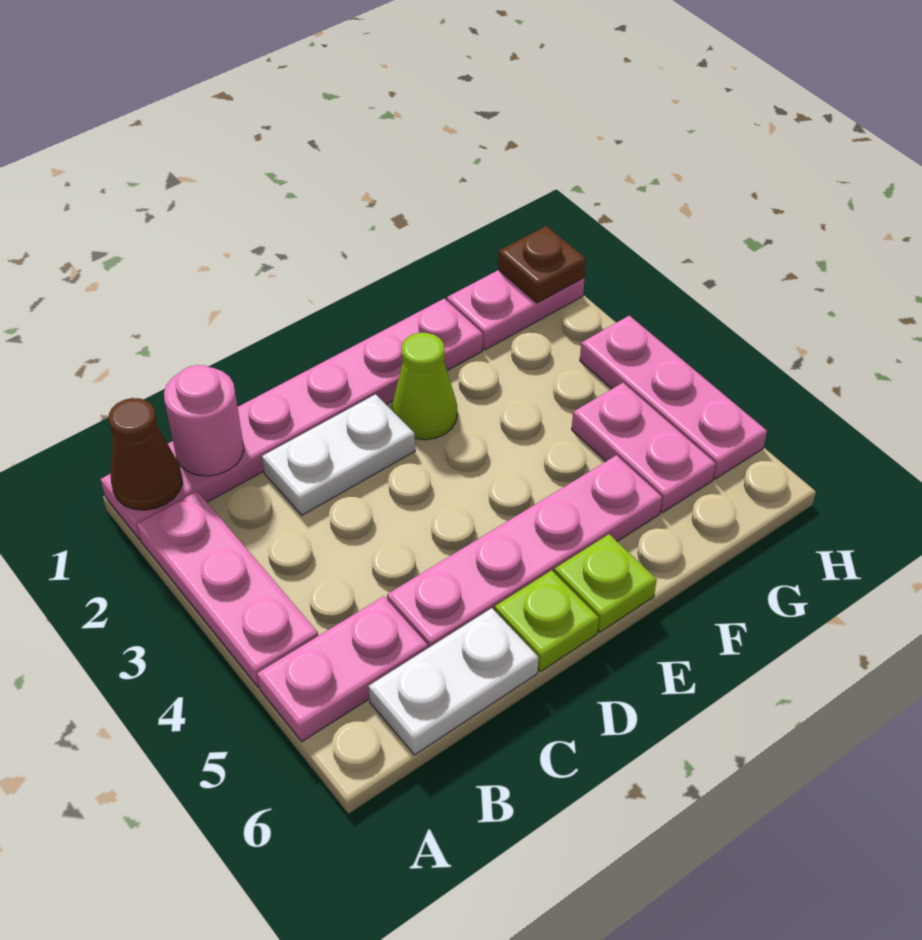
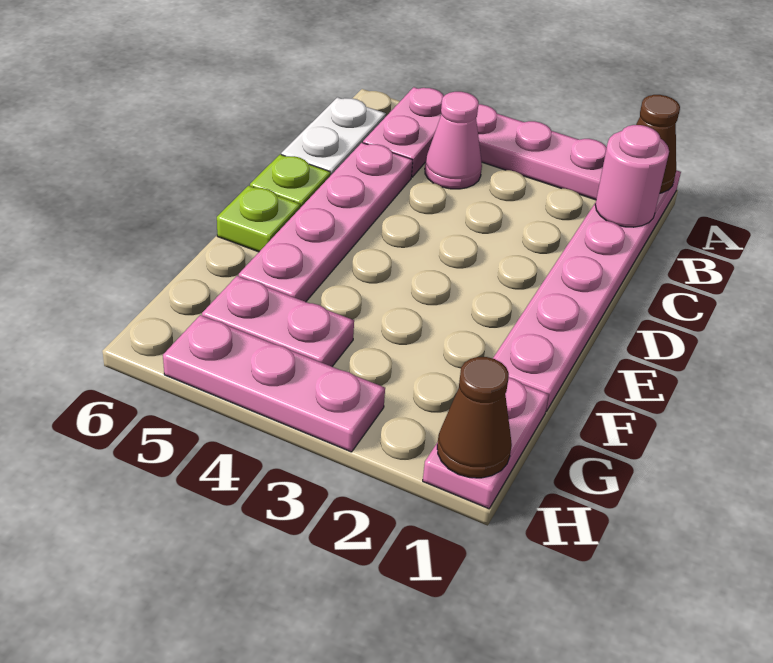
none -> pink cone B4 level 1
white plate C2:D2 level 1 -> none
lime cone E2 level 1 -> none
brown plate H1 level 2 -> brown cone H1 level 2

